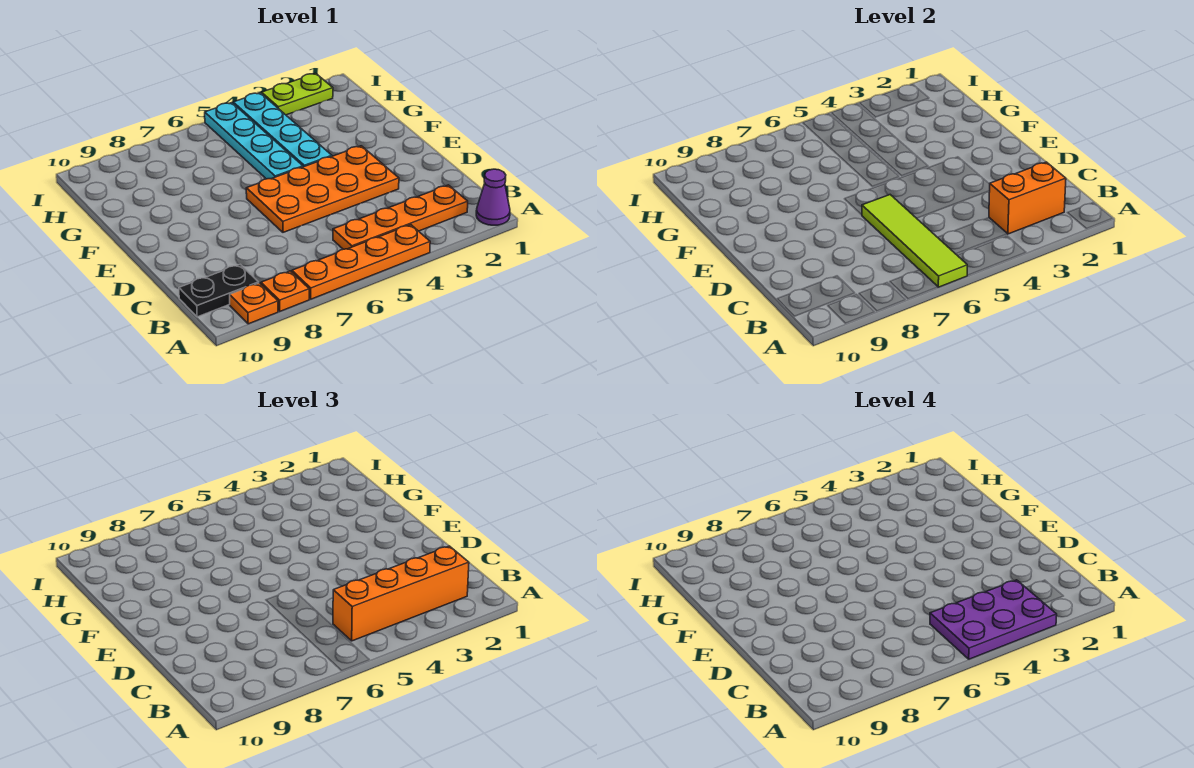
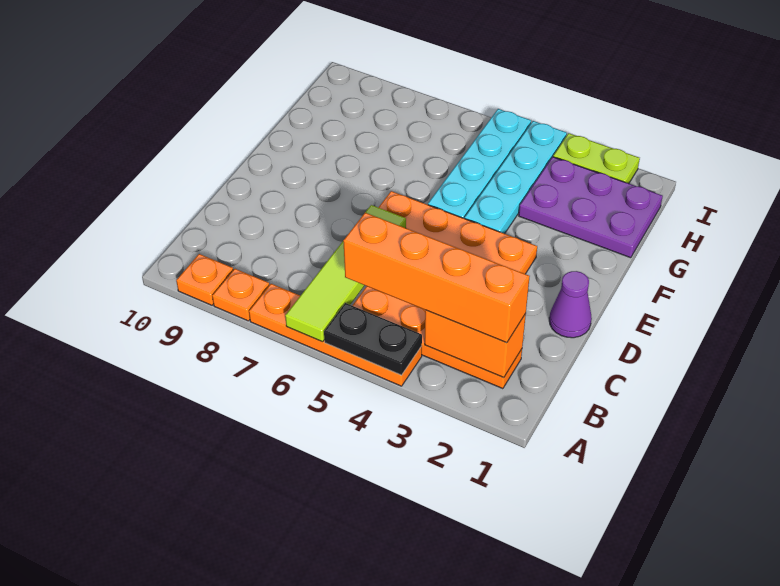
purple cone A1 level 1 -> purple cone D1 level 1
purple plate A3:B5 level 4 -> purple plate G1:H3 level 1
black plate B9:B10 level 1 -> black plate A4:A5 level 2

